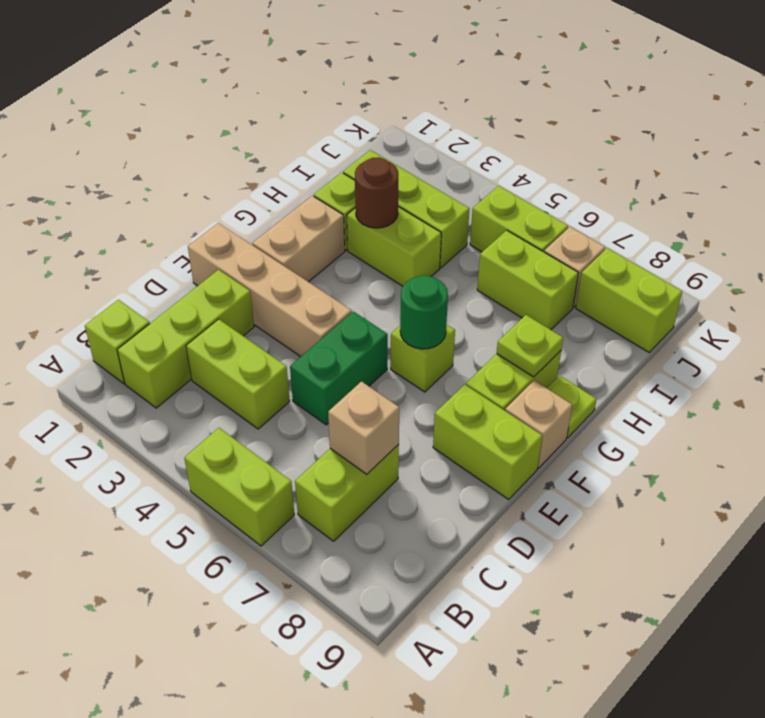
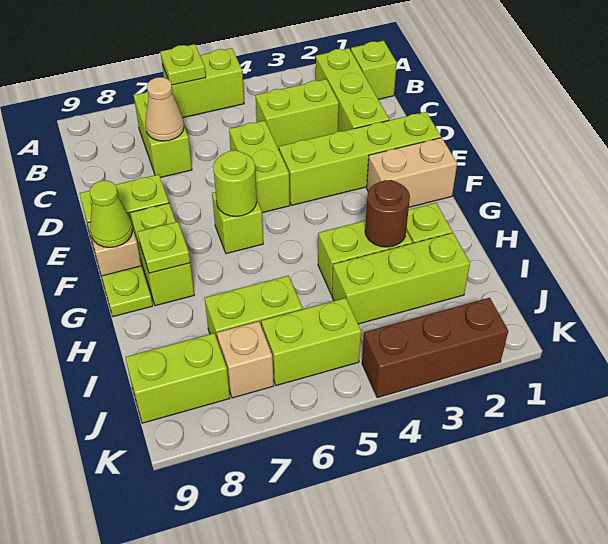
none -> lime plate A6 level 2
tan brick C7 level 2 -> tan cone C7 level 2
green brick D5:E5 level 1 -> lime brick D5:E5 level 1
tan brick E1:E4 level 1 -> lime brick E1:E4 level 1
tan brick F2:G2 level 1 -> tan brick F1:F2 level 1
green round brick F6 level 2 -> lime round brick F6 level 2
none -> lime cone F9 level 2
none -> brown brick K2:K4 level 1

